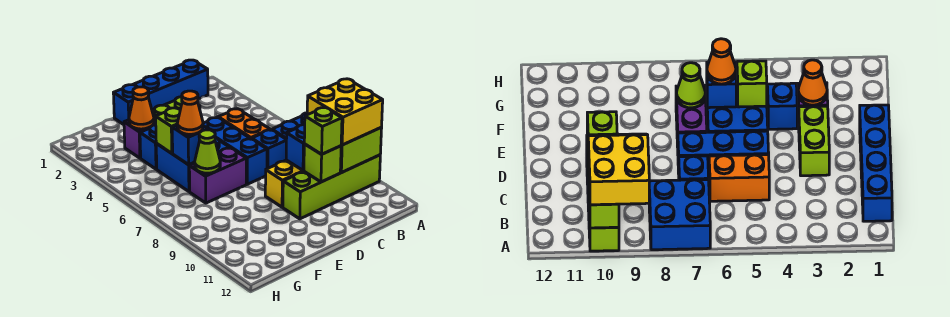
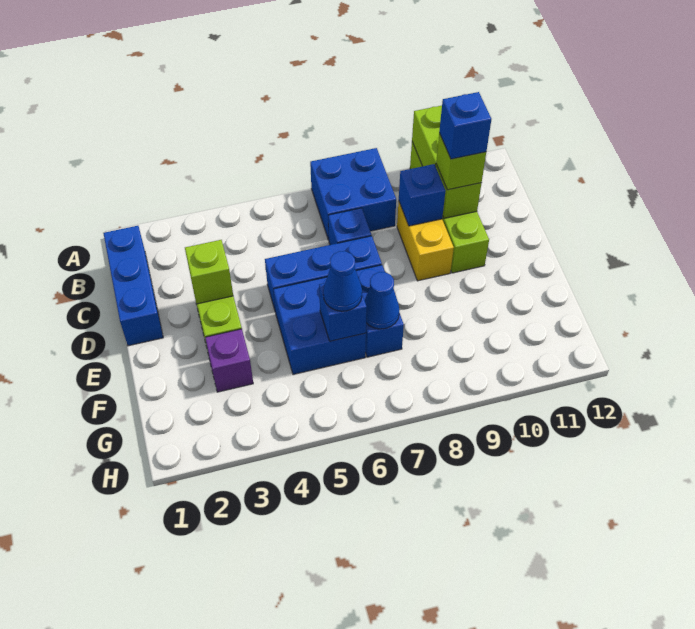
yellow brick A9:B10 level 3 -> none
blue brick B1:E1 level 1 -> blue brick B1:D1 level 1
orange brick C5:C6 level 1 -> none
purple brick E7:F7 level 1 -> blue brick E7:F7 level 1
orange cone F3 level 2 -> none
blue brick F4 level 1 -> blue brick C10 level 4
lime brick F5 level 2 -> lime brick D3 level 2
orange cone F6 level 3 -> blue cone F6 level 3
lime cone F7 level 2 -> blue cone F7 level 2

